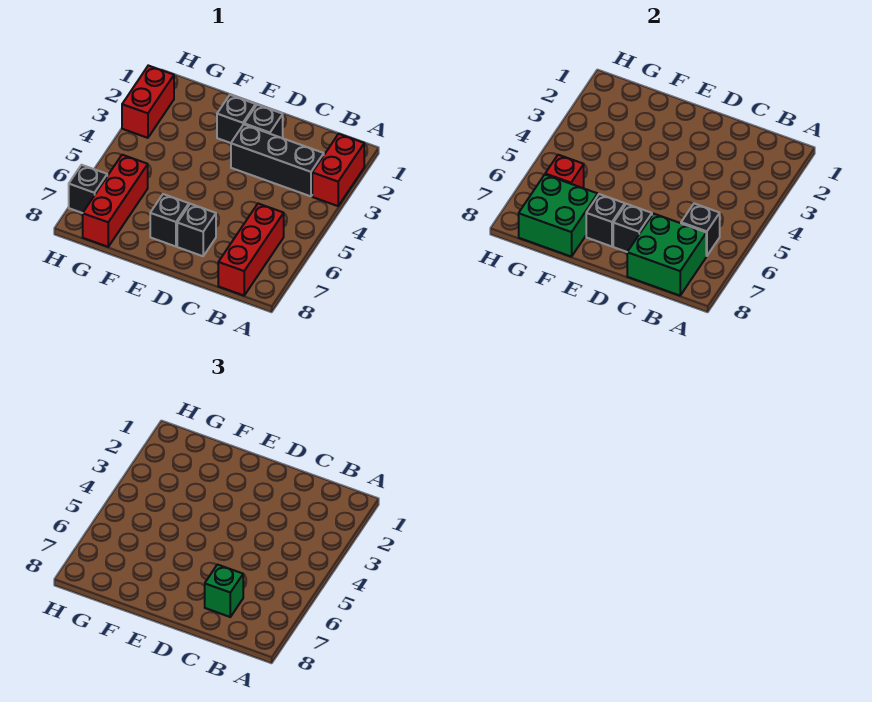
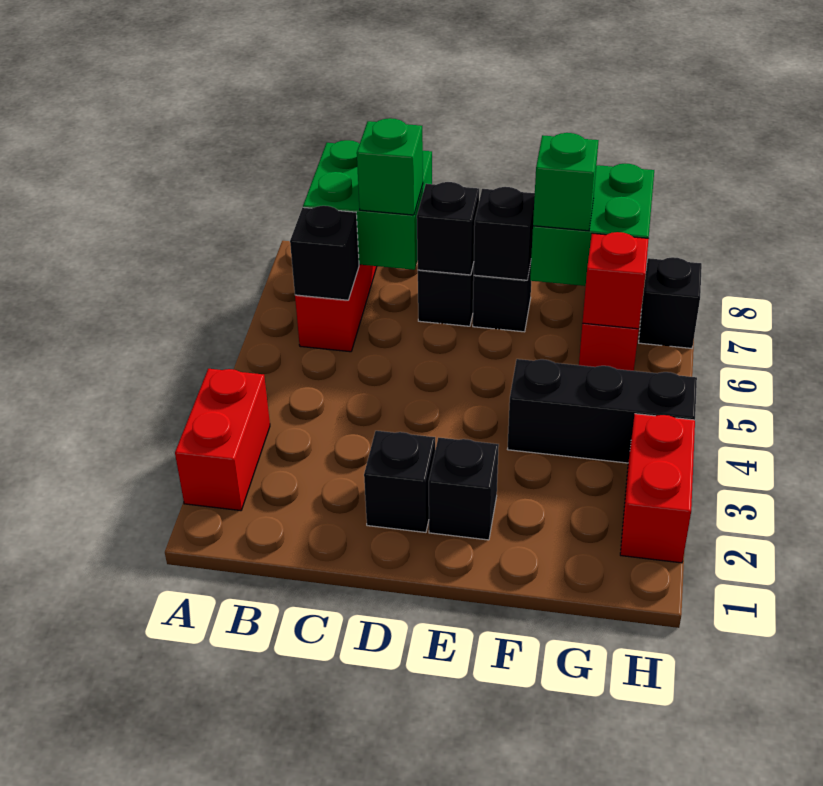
black brick B3:D3 level 1 -> black brick F4:H4 level 1
none -> green brick F7 level 3

